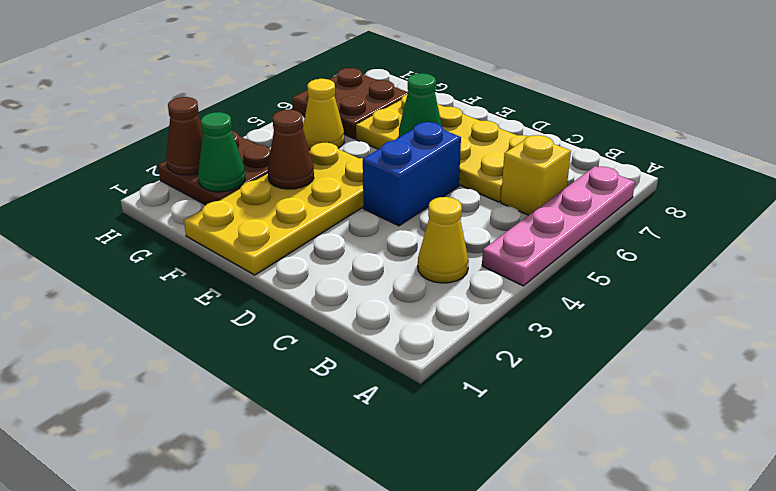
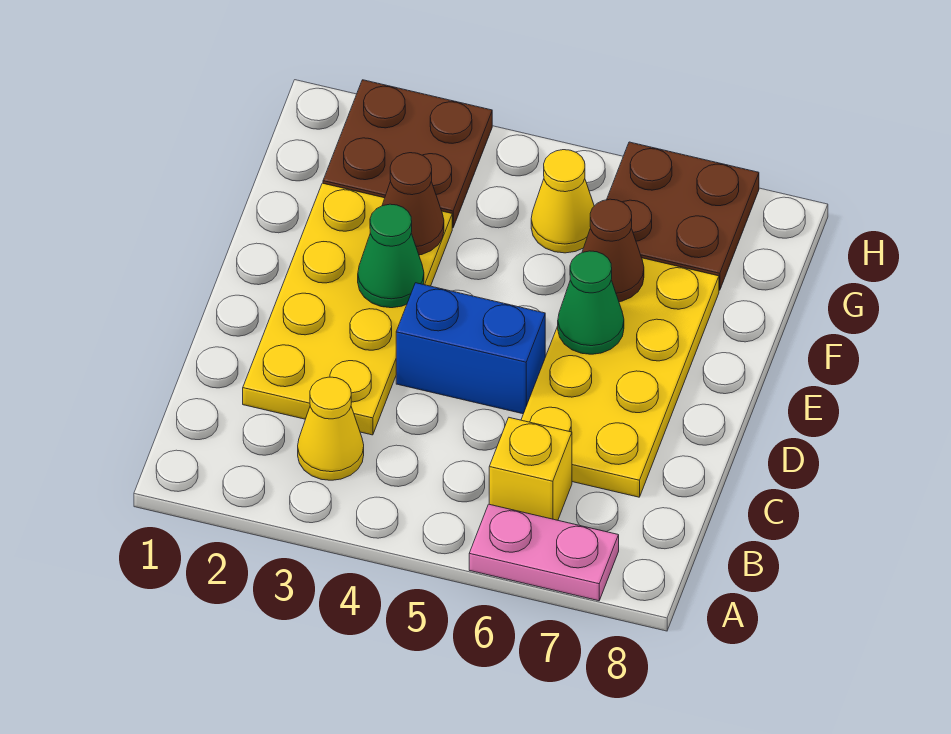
pink plate A4:A7 level 1 -> pink plate A6:A7 level 1
yellow plate E1:F4 level 1 -> yellow plate C2:F3 level 1
green cone G2 level 2 -> green cone E3 level 2
brown cone H2 level 2 -> brown cone F6 level 2

